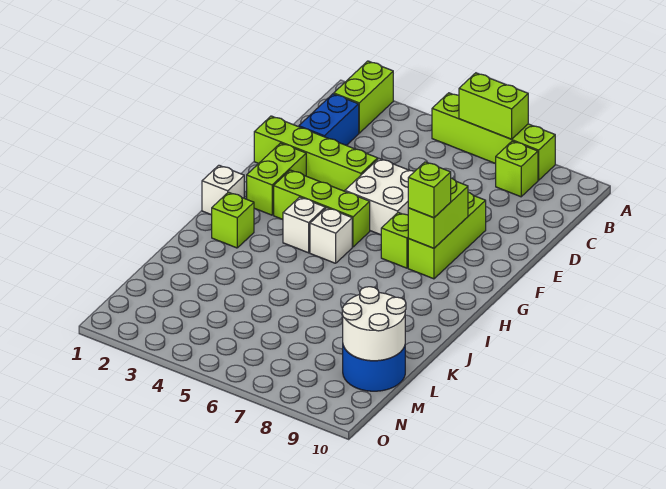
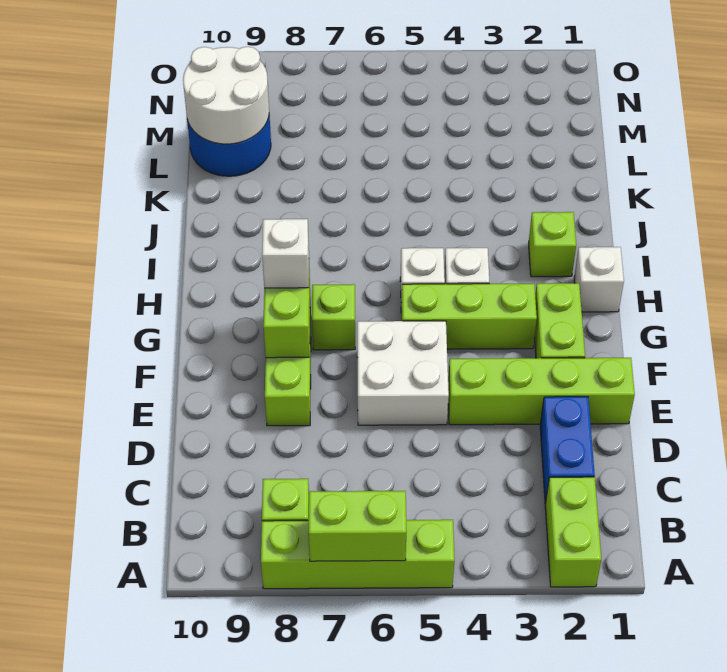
lime brick G8 level 3 -> white brick G8 level 3

